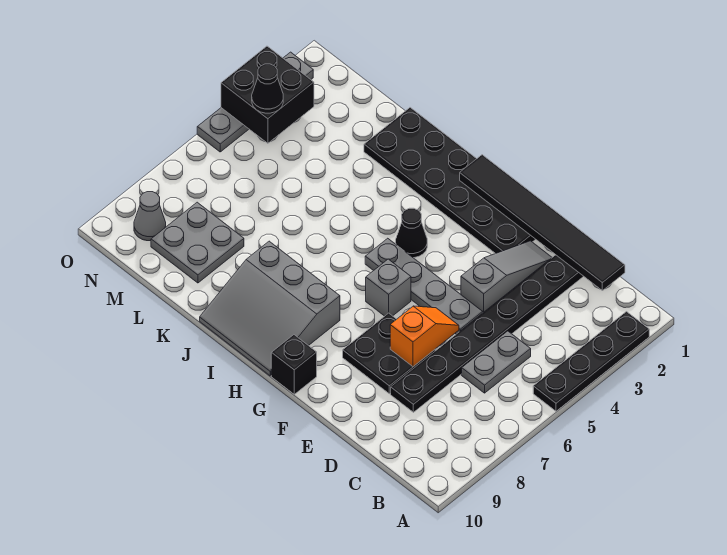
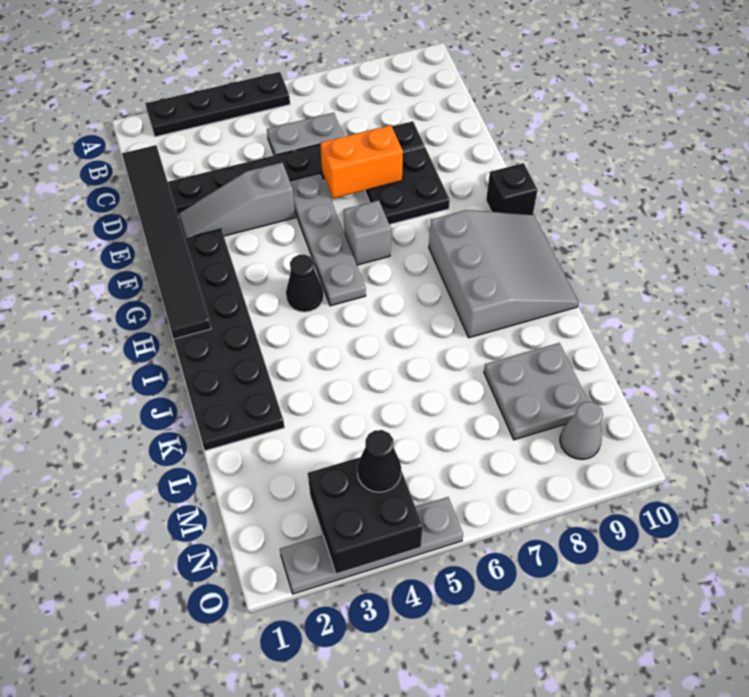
orange slope E6:E7 level 2 top 7 -> orange brick E6:E7 level 2

